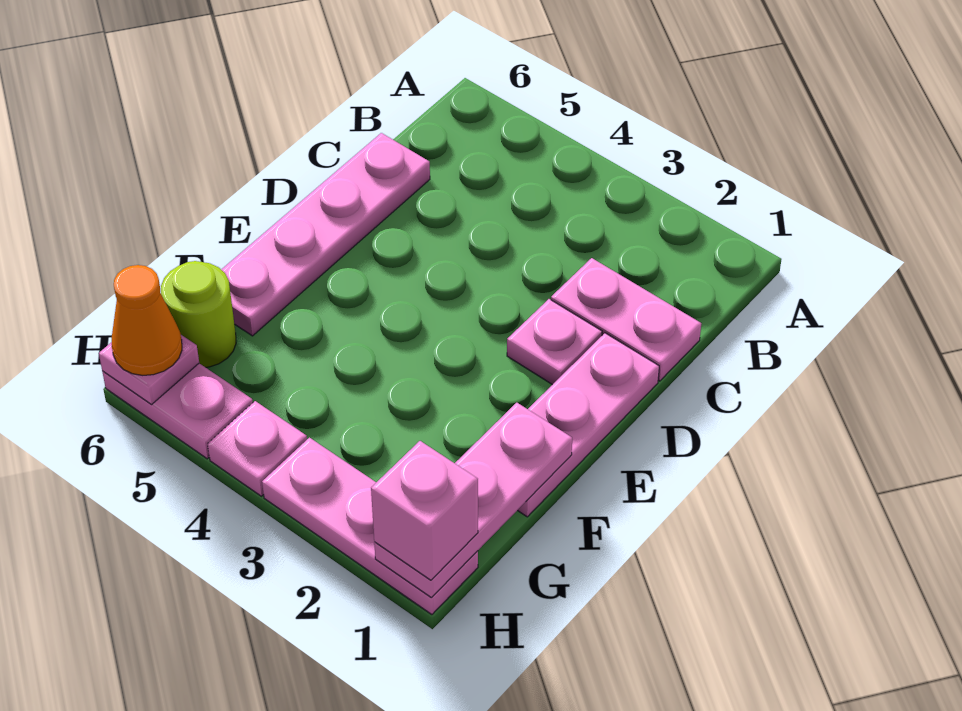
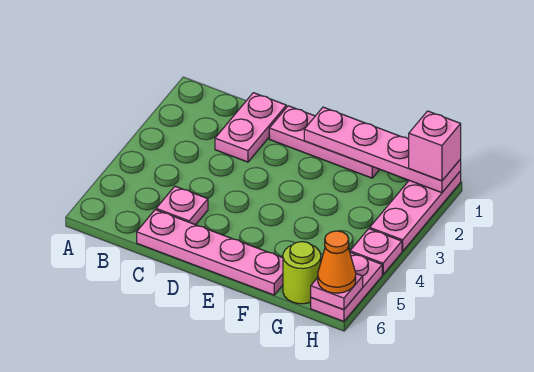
pink plate D2 level 1 -> pink plate C5 level 1
pink plate F1:H1 level 2 -> pink plate E1:H1 level 2

